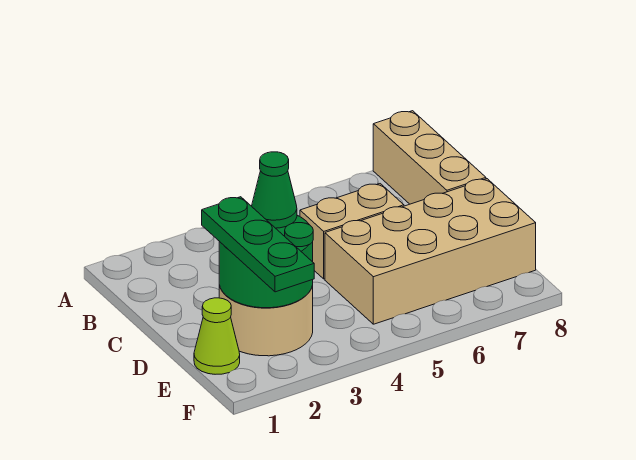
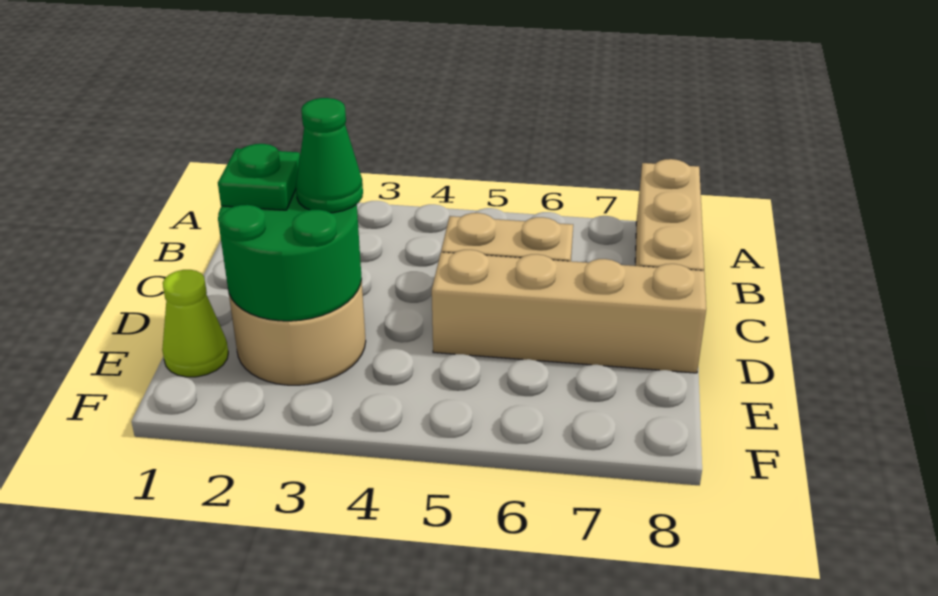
green plate D2:F2 level 3 -> green plate D2 level 3
tan brick D5:E8 level 1 -> tan brick D5:D8 level 1

